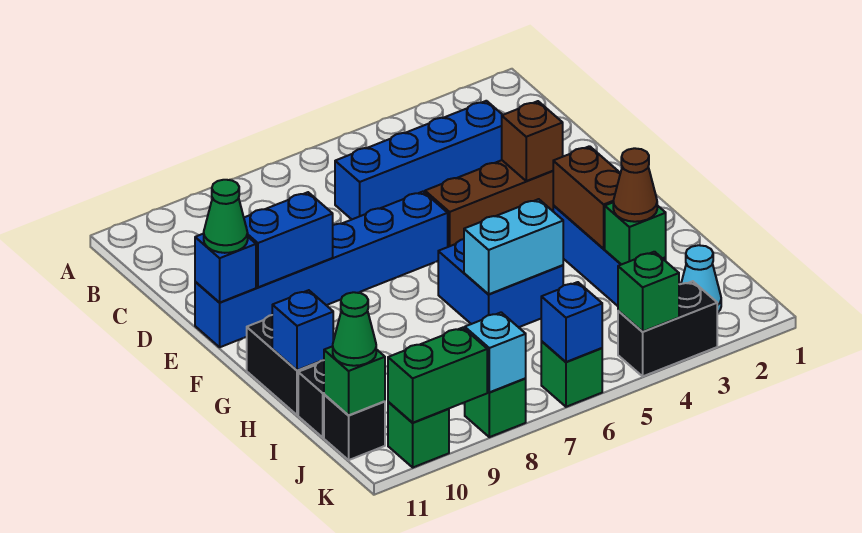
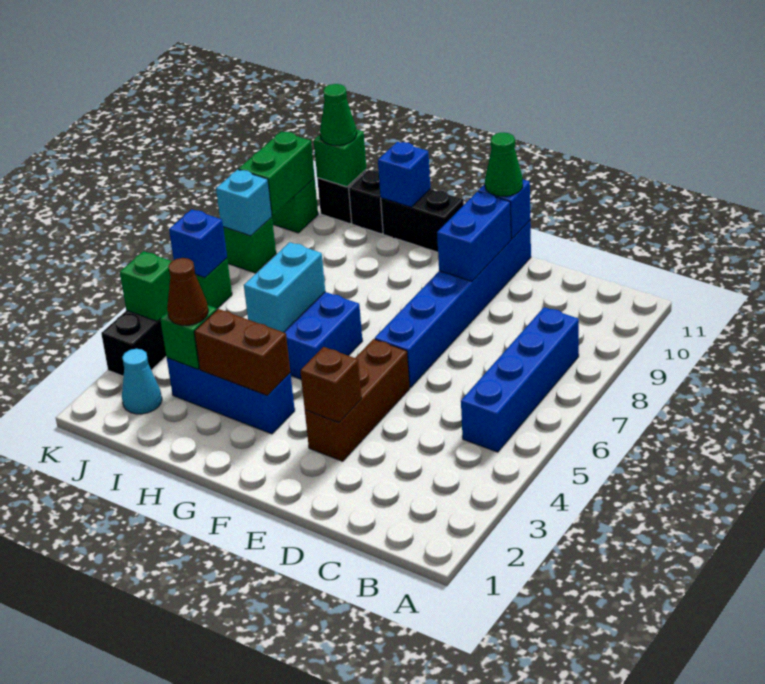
blue brick C3:C6 level 1 -> blue brick B5:B8 level 1

